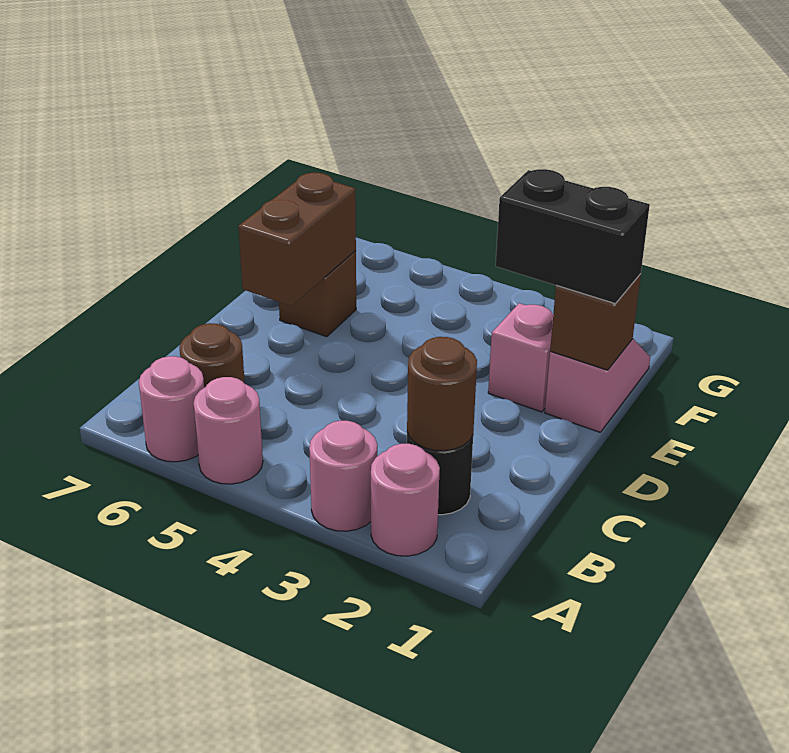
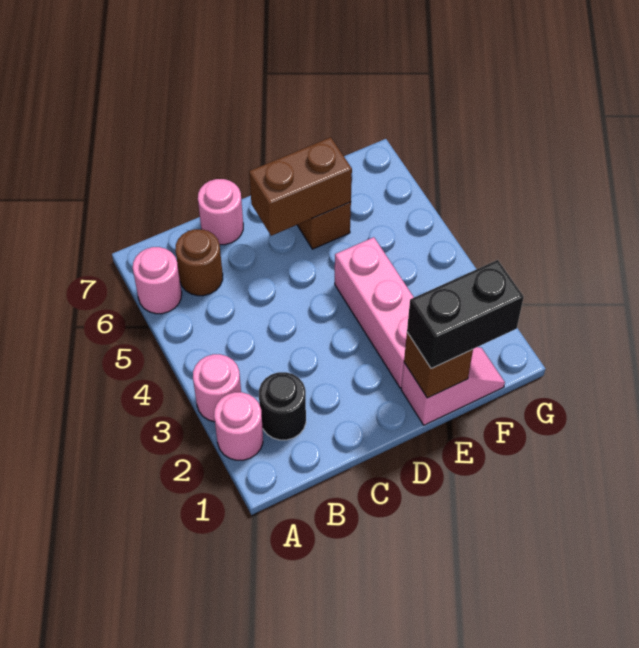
pink round brick A5 level 1 -> pink round brick C7 level 1
brown round brick B2 level 2 -> none
black brick E1:E2 level 3 -> black brick E1:F1 level 3
pink brick E2 level 1 -> pink brick E2:E4 level 1

